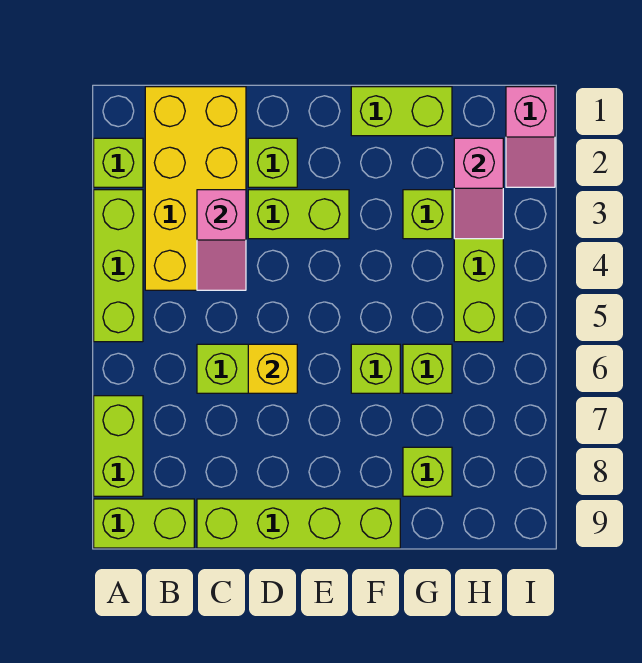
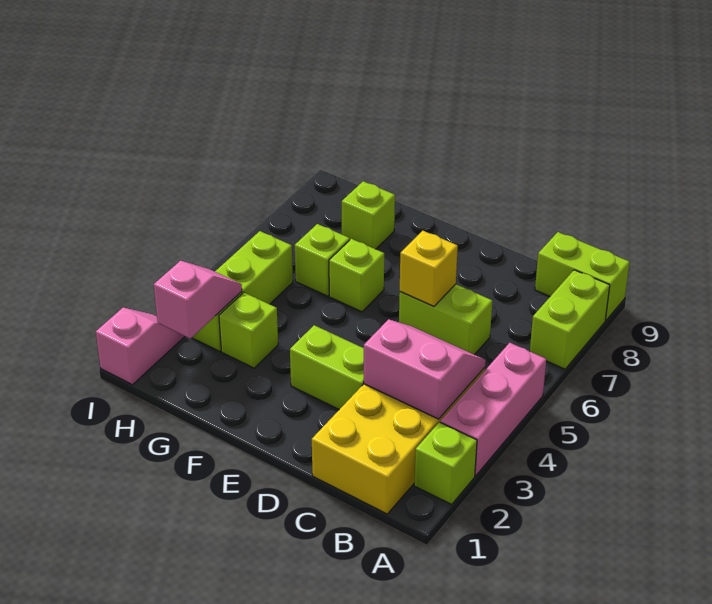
lime brick A3:A5 level 1 -> pink brick A3:A5 level 1
pink slope C3:C4 level 2 top 3 -> pink slope B3:C4 level 2 top 3
lime brick C9:F9 level 1 -> none
lime brick D2 level 1 -> none
lime brick F1:G1 level 1 -> none

